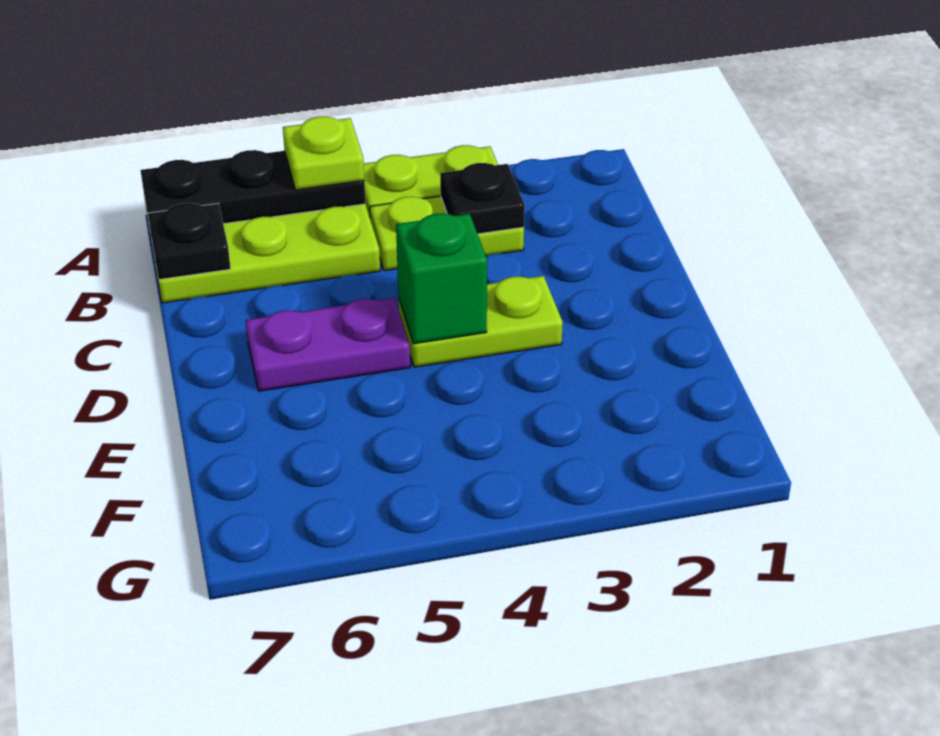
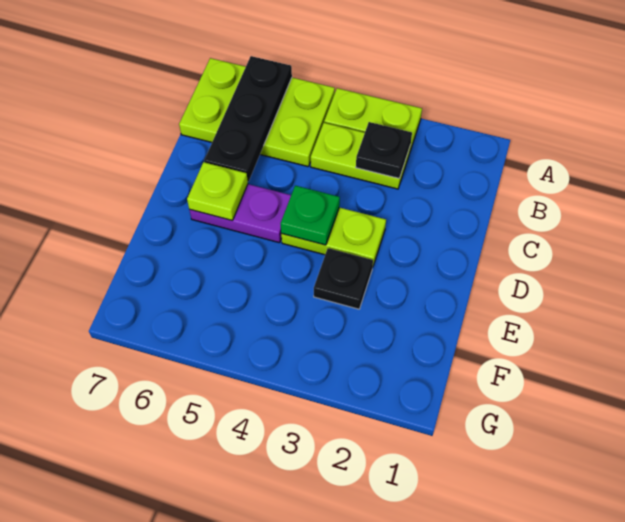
black plate A5:A7 level 2 -> black plate A6:C6 level 2
lime plate A5 level 3 -> lime plate D6 level 2
black plate B7 level 2 -> black plate E3 level 1
green brick D4 level 2 -> green plate D4 level 2

